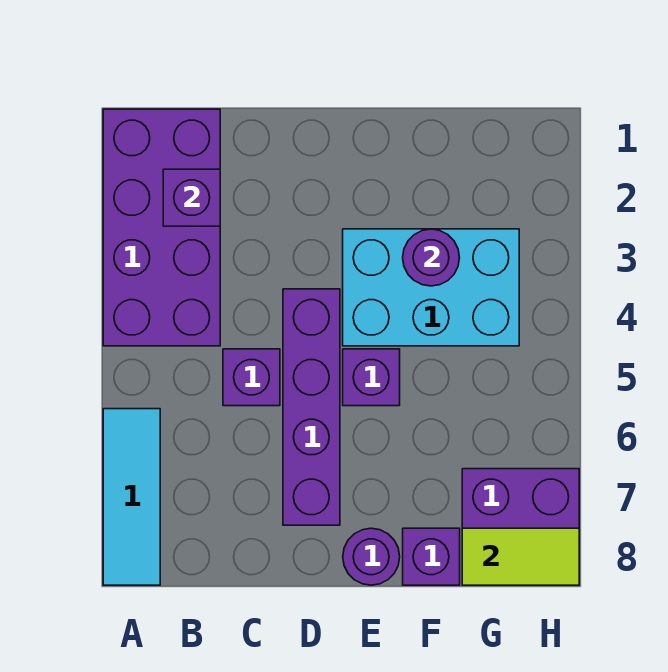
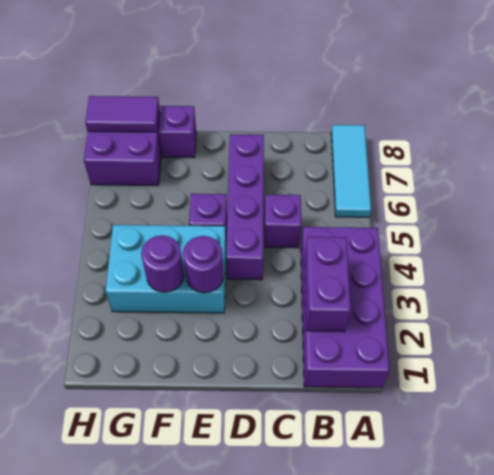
purple brick B2 level 2 -> purple brick B2:B3 level 2
purple round brick E8 level 1 -> purple round brick E3 level 2
lime tile G8:H8 level 2 -> purple tile G8:H8 level 2

